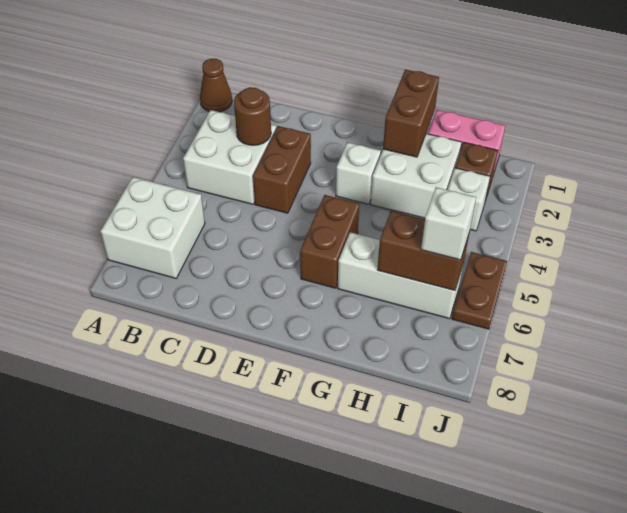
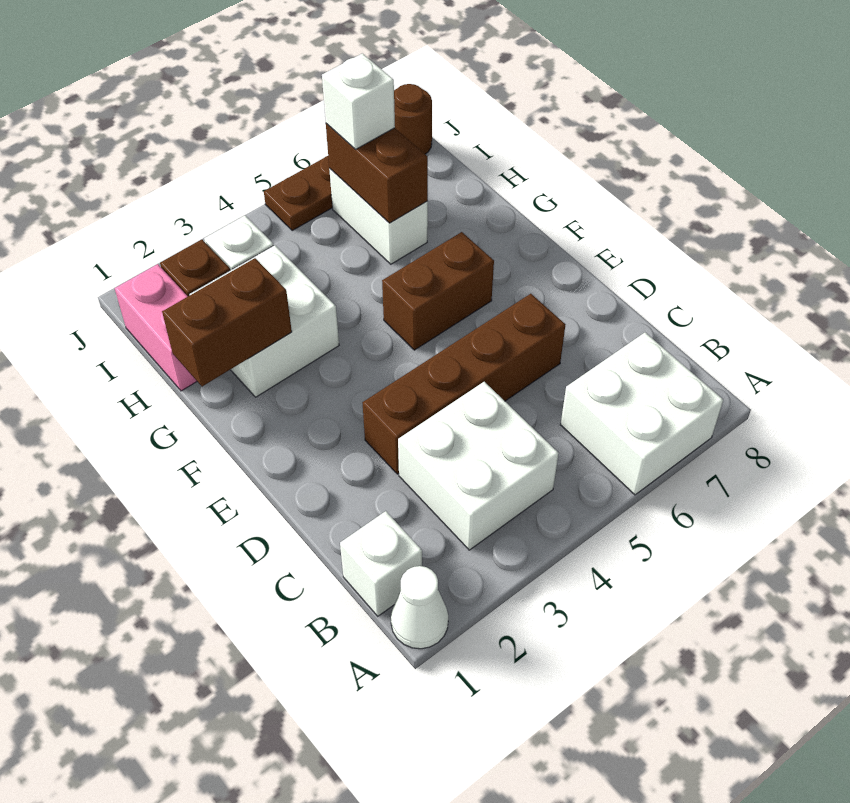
brown cone A1 level 1 -> white cone A1 level 1
brown round brick C3 level 2 -> brown round brick J8 level 1
brown brick D3:D4 level 1 -> brown brick D3:D6 level 1
white brick F3 level 1 -> white brick B1 level 1
white brick G6:I6 level 1 -> white brick H6:I6 level 1

